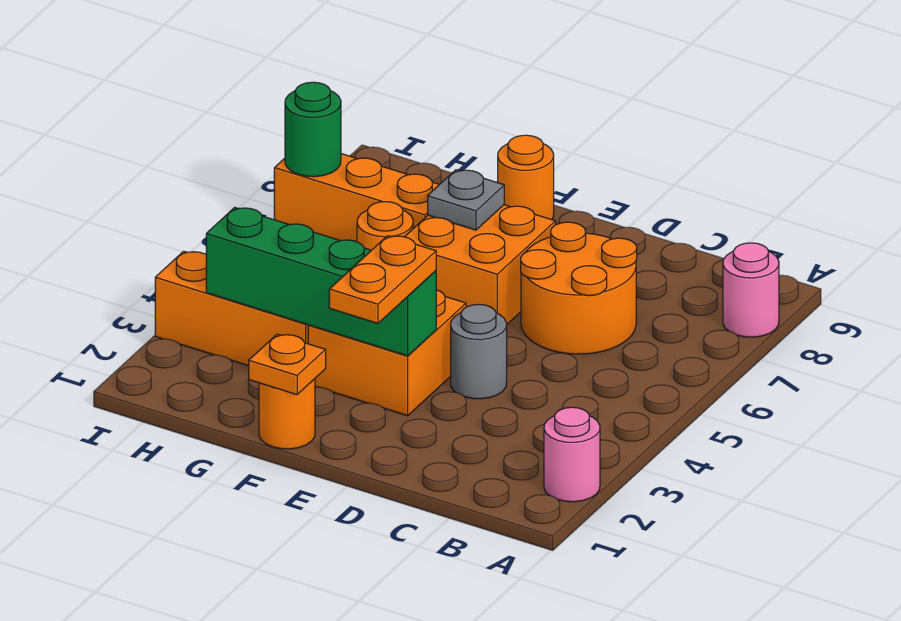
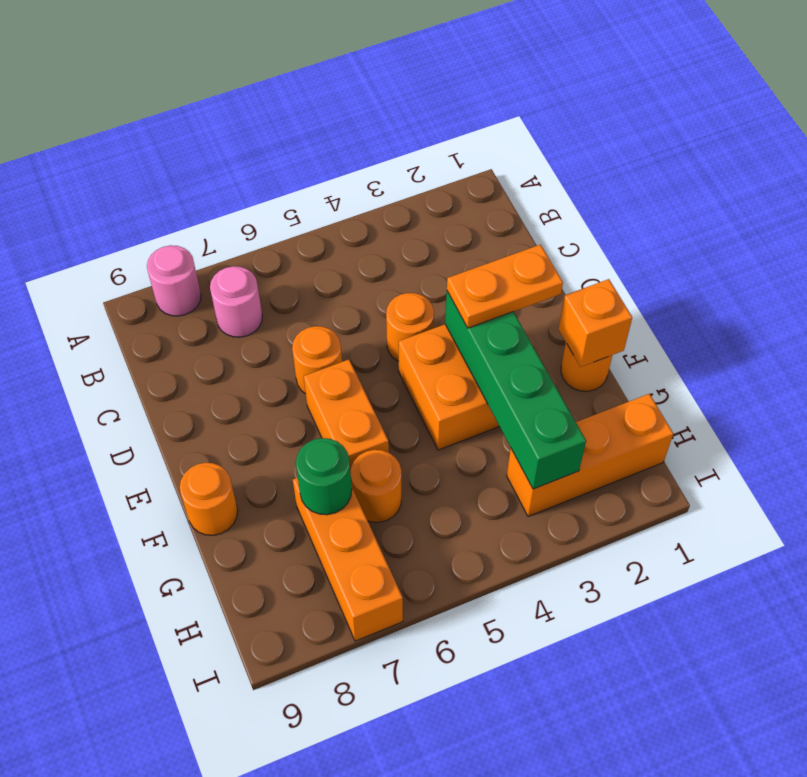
pink round brick A2 level 1 -> pink round brick B7 level 1
orange round brick C6:D7 level 1 -> orange round brick D6 level 1
grey round brick D4 level 1 -> orange round brick D4 level 1
orange brick E6:F7 level 1 -> orange brick E6:F6 level 1
orange plate F1 level 2 -> orange brick F1 level 2
grey plate F7 level 2 -> none
orange brick G3:I3 level 1 -> orange brick H1:H3 level 1
green round brick I7 level 2 -> green round brick G7 level 2

